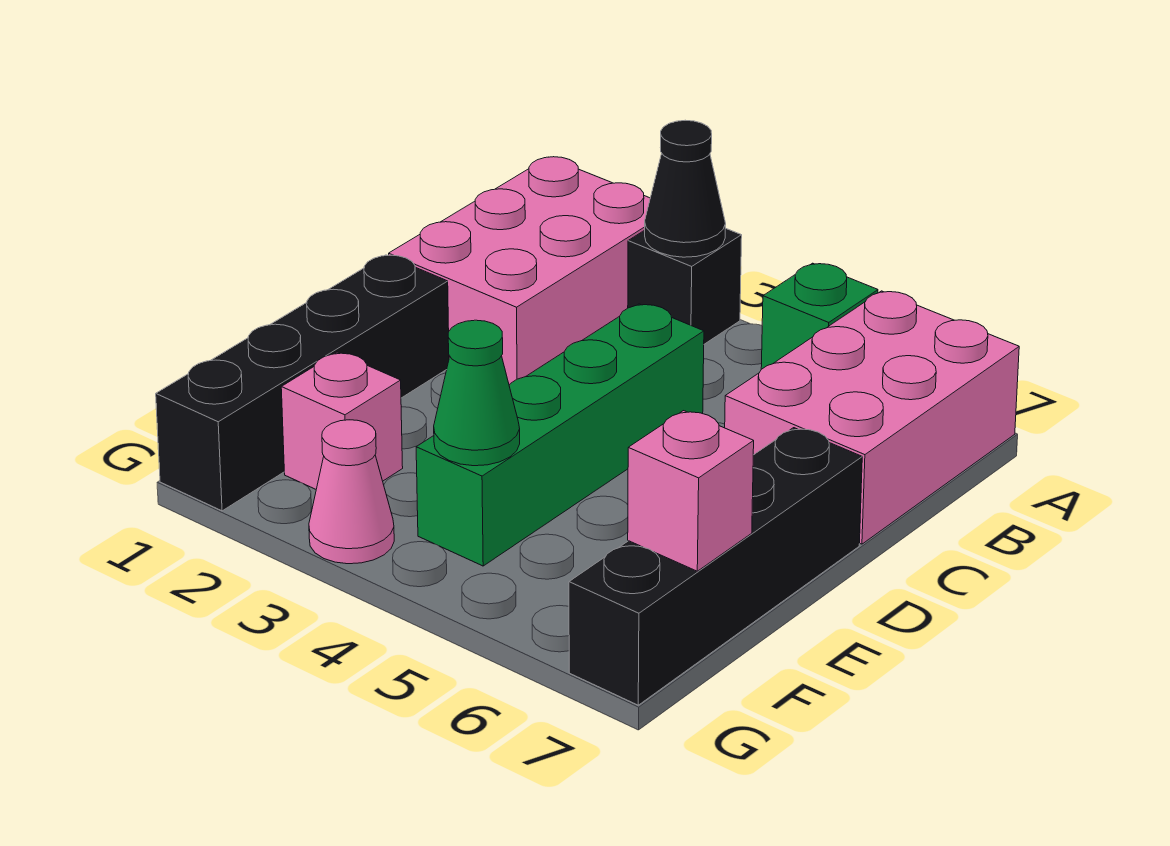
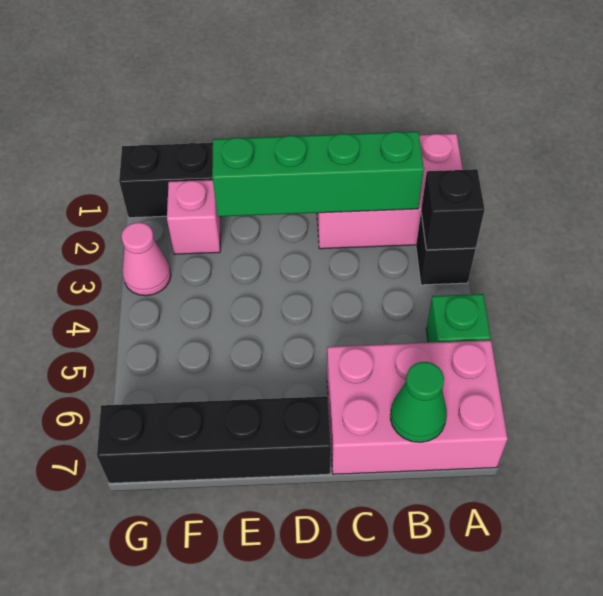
black cone A3 level 2 -> black brick A3 level 2
green brick C4:F4 level 1 -> green brick B2:E2 level 2
green cone F4 level 2 -> green cone B7 level 2
pink brick F7 level 2 -> none

